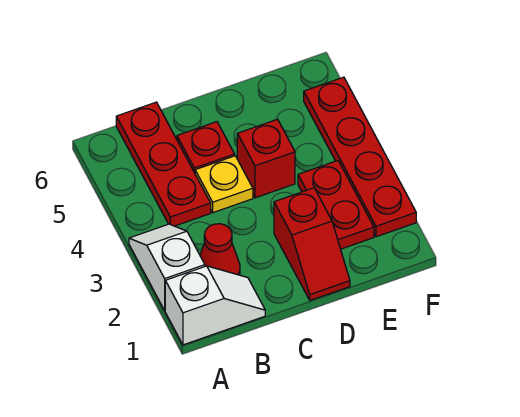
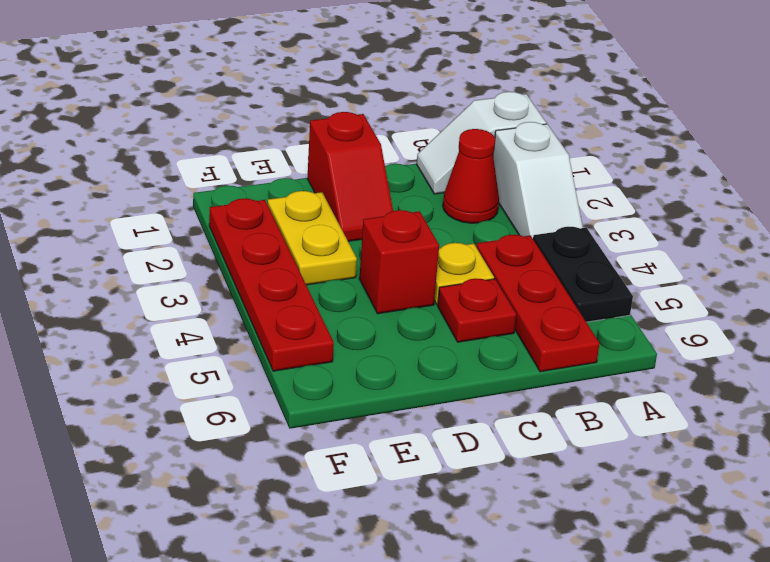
none -> black plate A4:A5 level 1
red slope D1:D2 level 1 top 2 -> red slope D1:D2 level 1 top 1
red plate E2:E3 level 1 -> yellow plate E2:E3 level 1

